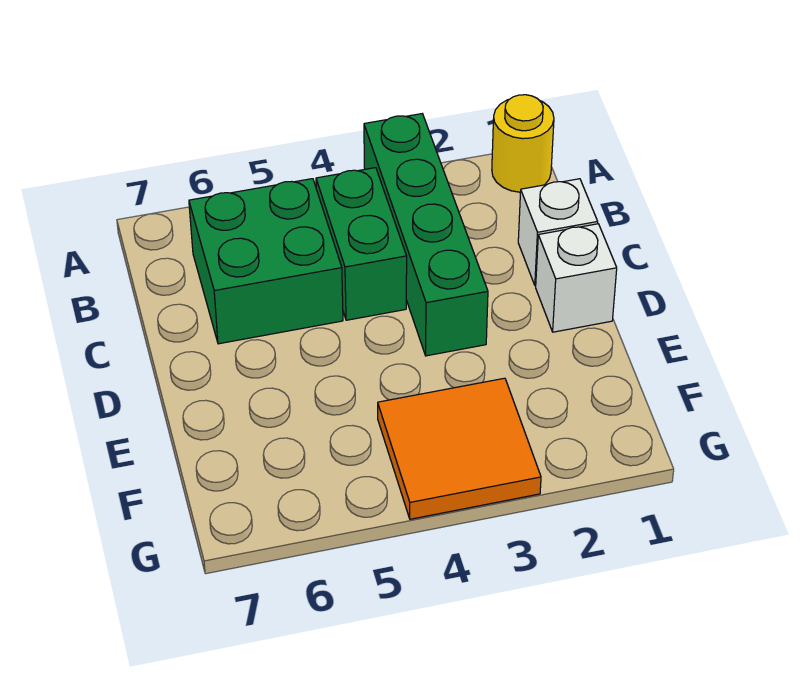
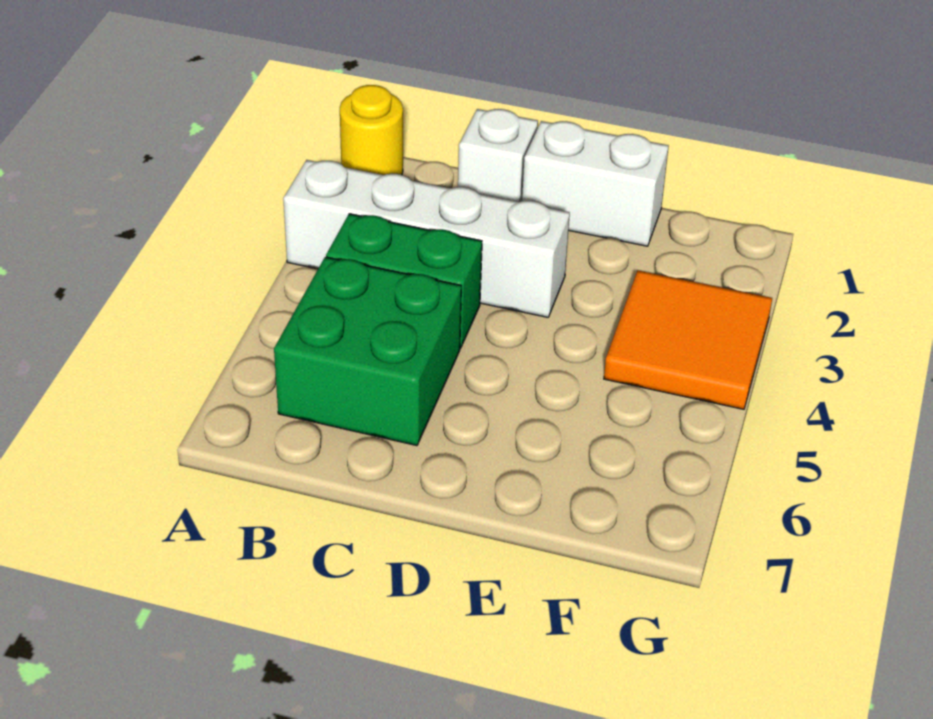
green brick A3:D3 level 1 -> white brick A3:D3 level 1
white brick D1 level 1 -> white brick D1:E1 level 1

